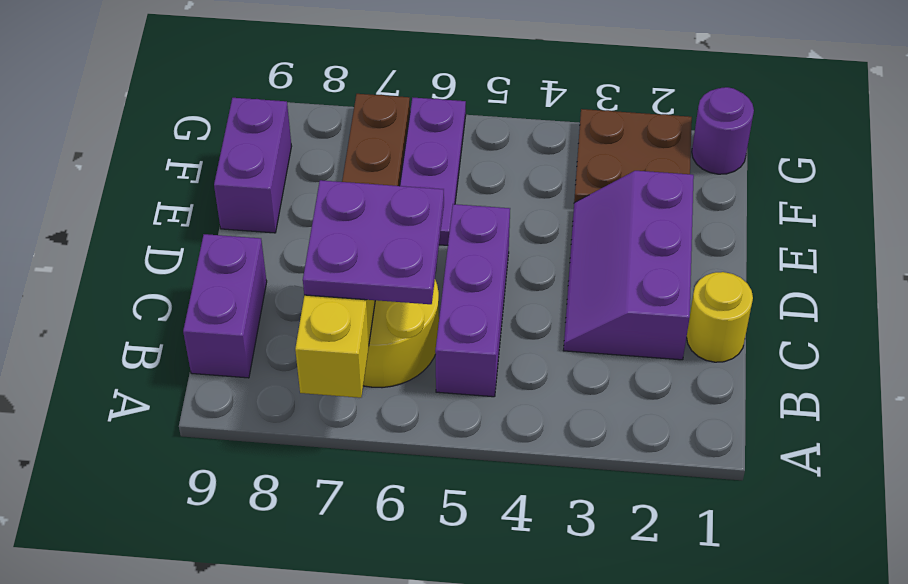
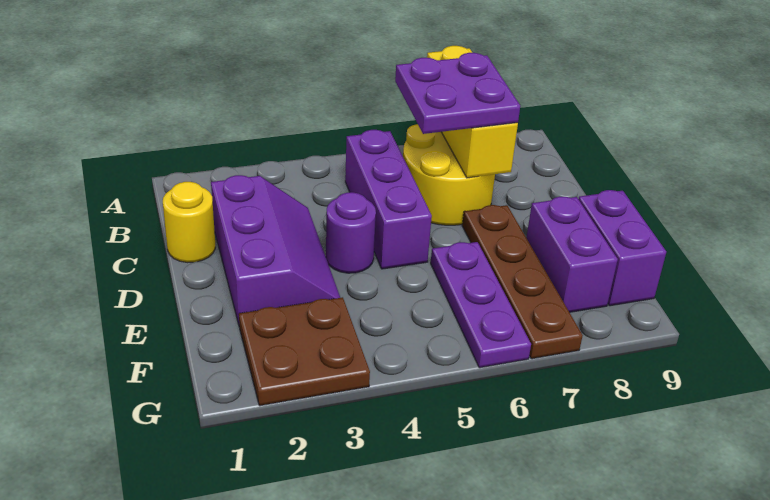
purple brick B9:C9 level 1 -> purple brick E8:F8 level 1
purple round brick G1 level 1 -> purple round brick D4 level 1

